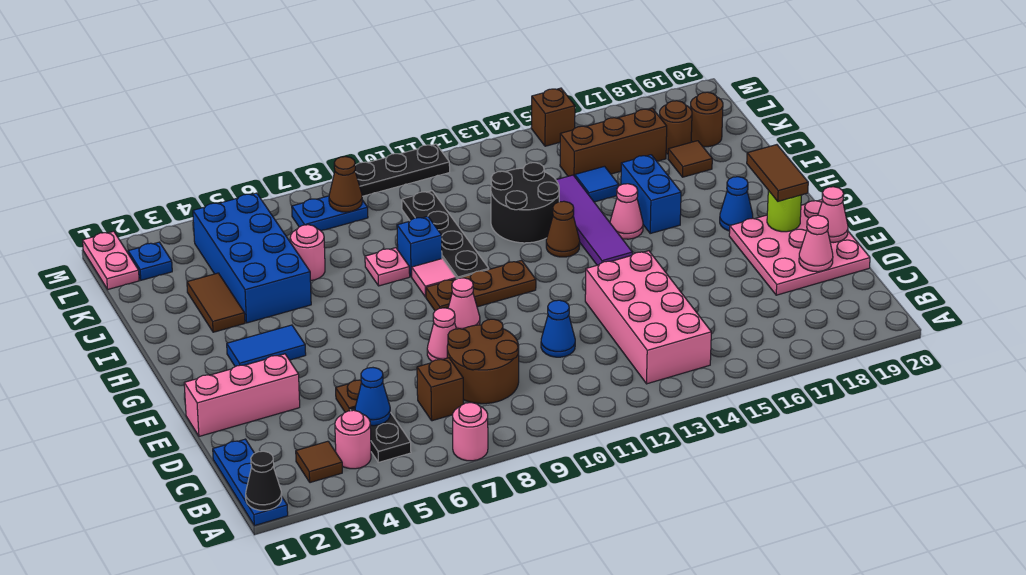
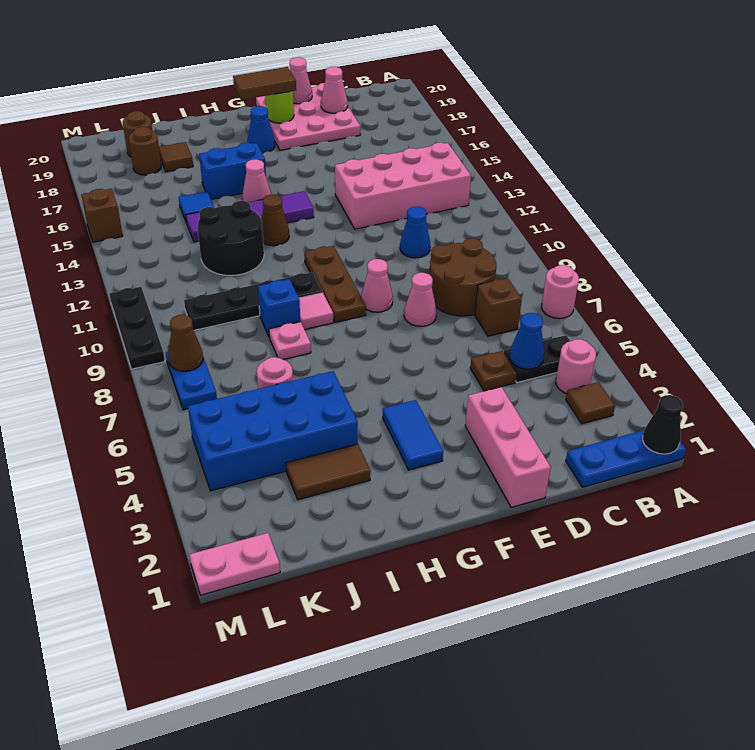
brown brick K15:K17 level 1 -> none
blue plate L2 level 1 -> none

